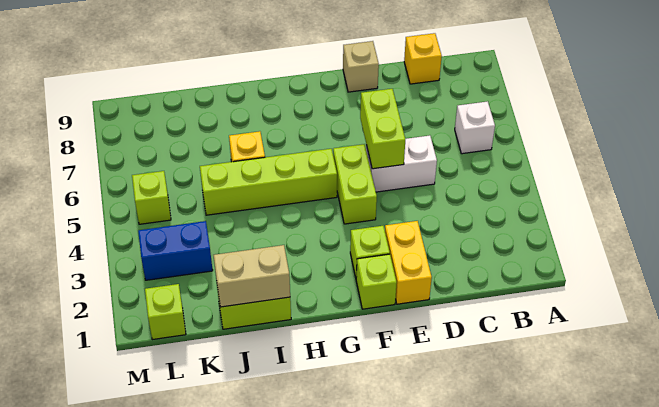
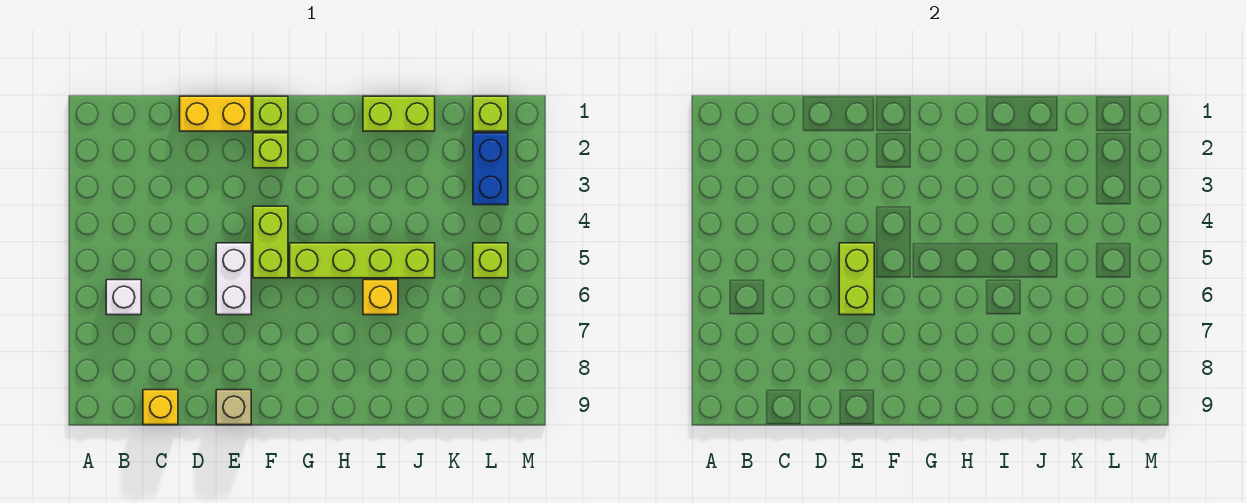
white brick D5:E5 level 1 -> white brick E5:E6 level 1
yellow brick E1:E2 level 1 -> yellow brick D1:E1 level 1
tan brick I1:J1 level 2 -> none
blue brick K3:L3 level 1 -> blue brick L2:L3 level 1

